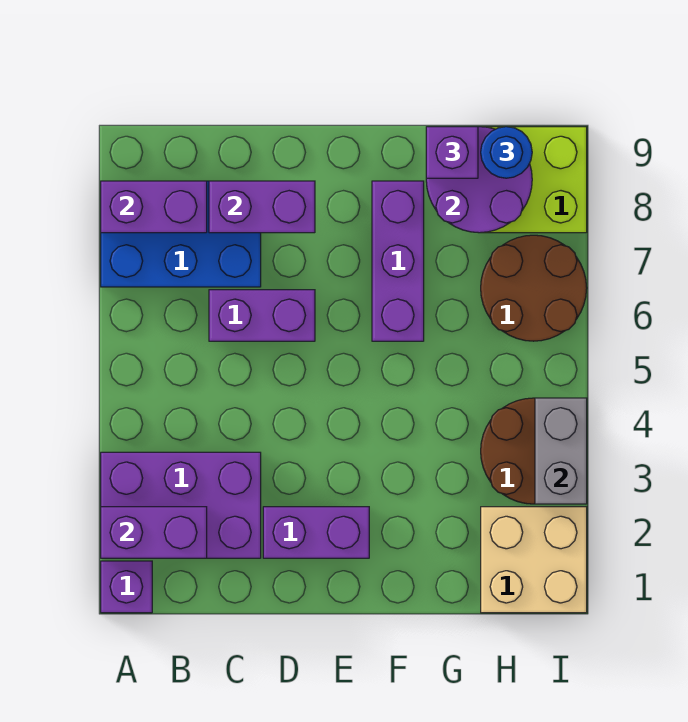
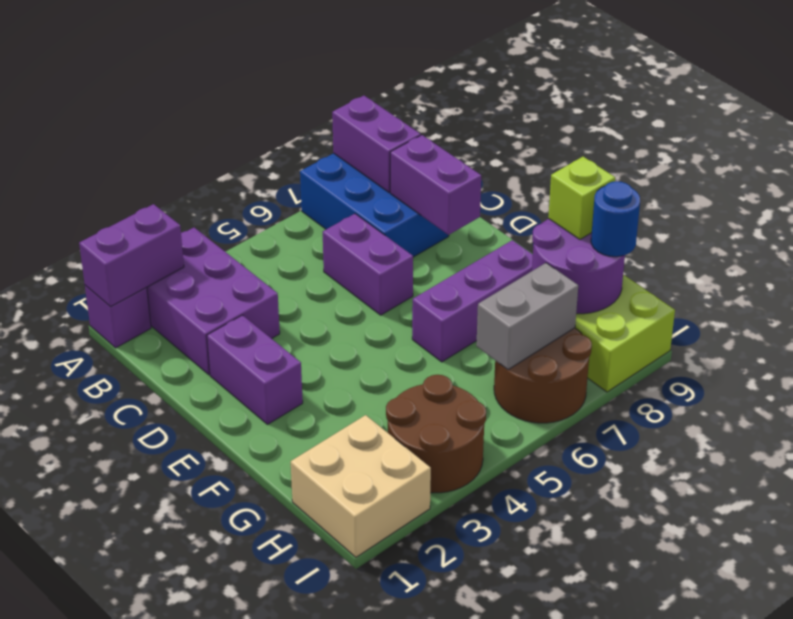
purple brick A2:B2 level 2 -> purple brick A1:A2 level 2
purple brick G9 level 3 -> lime brick G9 level 3
grey brick I3:I4 level 2 -> grey brick H6:H7 level 2

